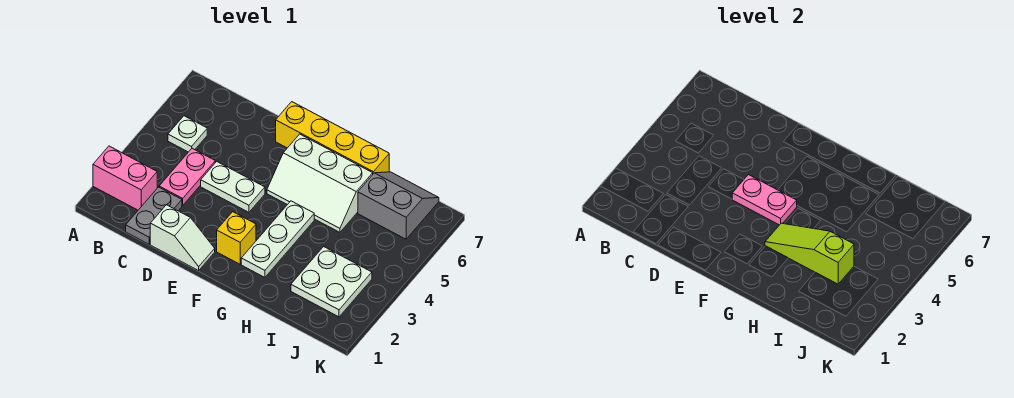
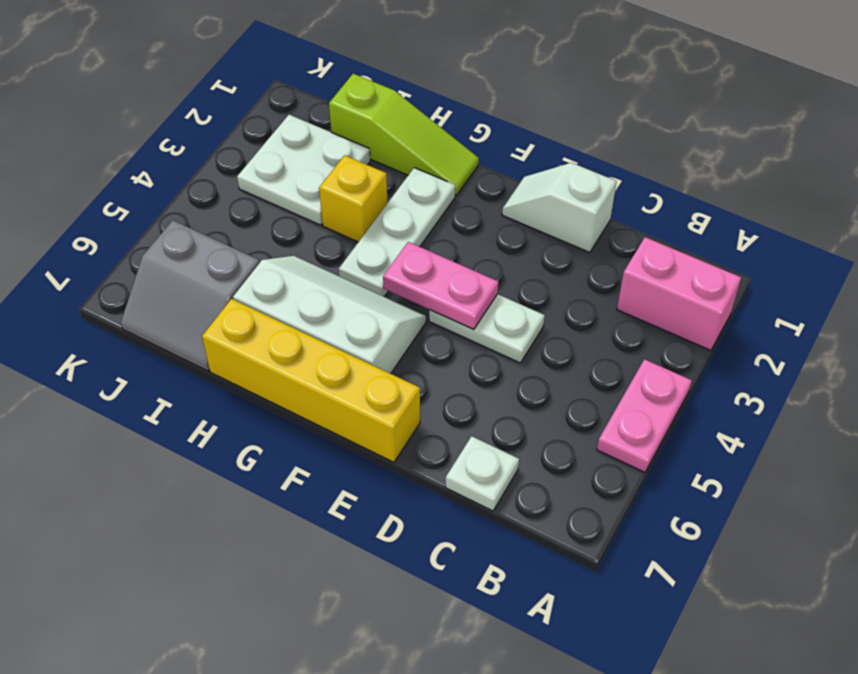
white plate B5 level 1 -> white plate C7 level 1
grey plate C1:C2 level 1 -> none
pink plate C3:C4 level 1 -> pink plate A4:A5 level 1
yellow brick F2 level 1 -> yellow brick H3 level 1
lime slope G3:I3 level 2 top I -> lime slope G1:I1 level 1 top I

